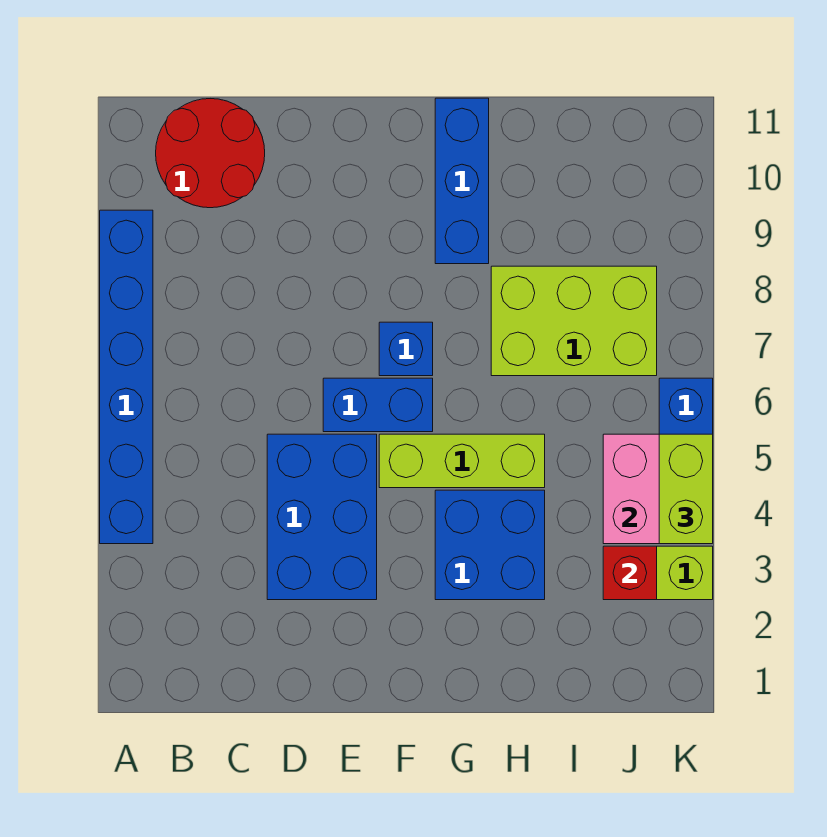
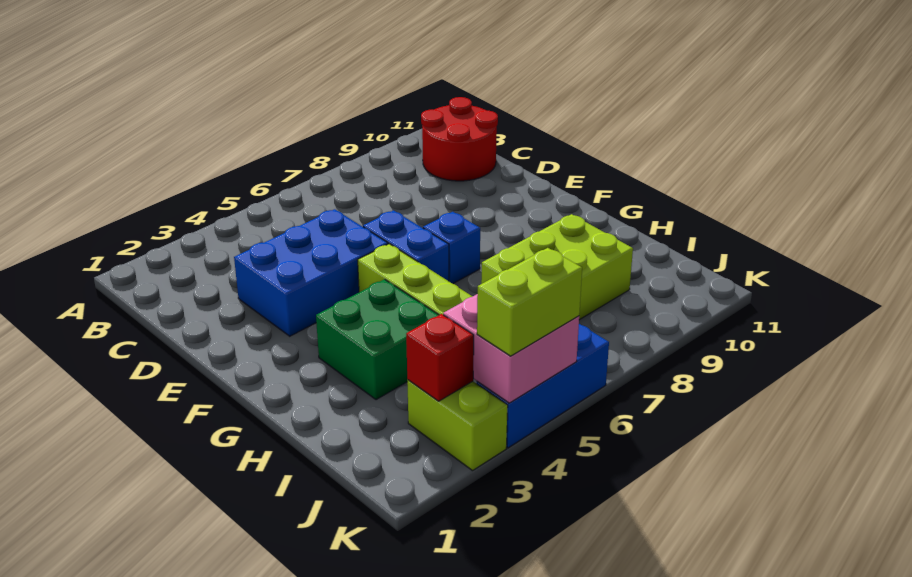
blue brick A4:A9 level 1 -> none
blue brick G3:H4 level 1 -> green brick G3:H4 level 1
blue brick G9:G11 level 1 -> none
lime brick H7:J8 level 1 -> lime brick H7:I9 level 1

